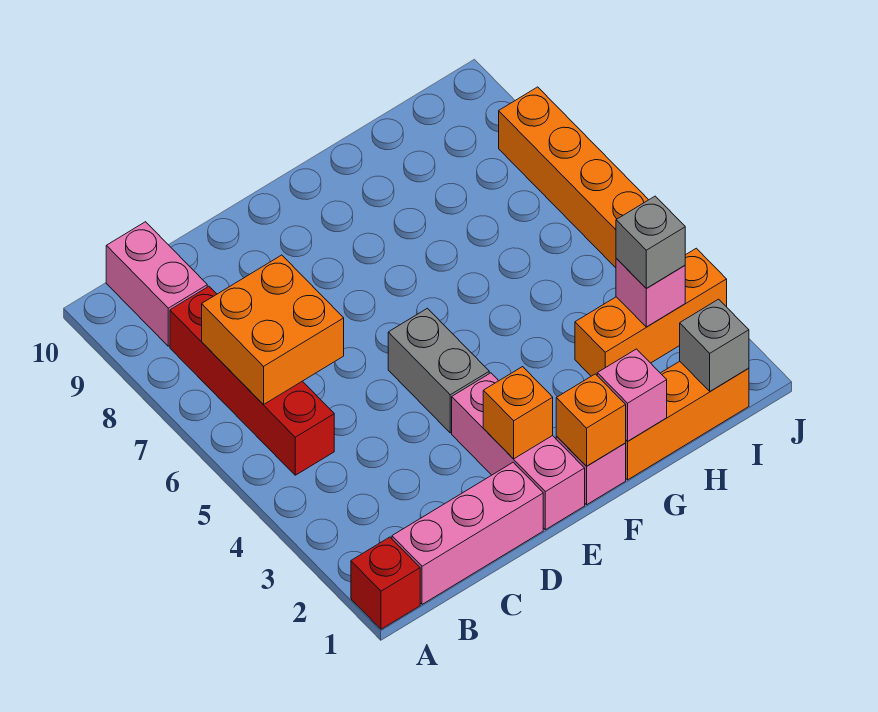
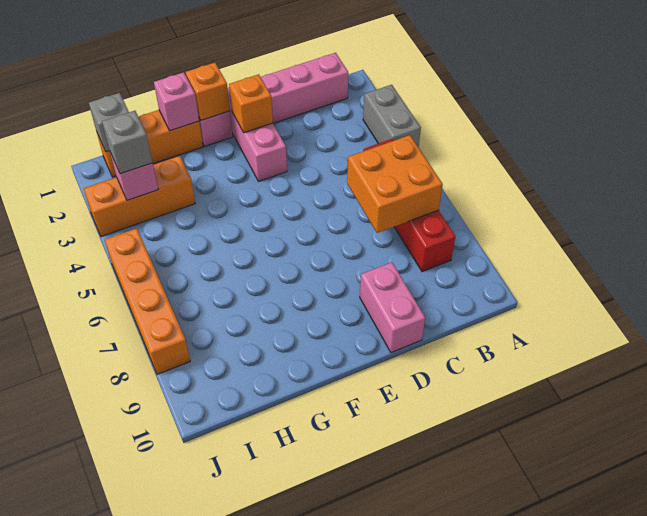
red brick A1 level 1 -> none
pink brick B9:B10 level 1 -> pink brick D9:D10 level 1
grey brick E4:E5 level 1 -> grey brick A3:A4 level 1

